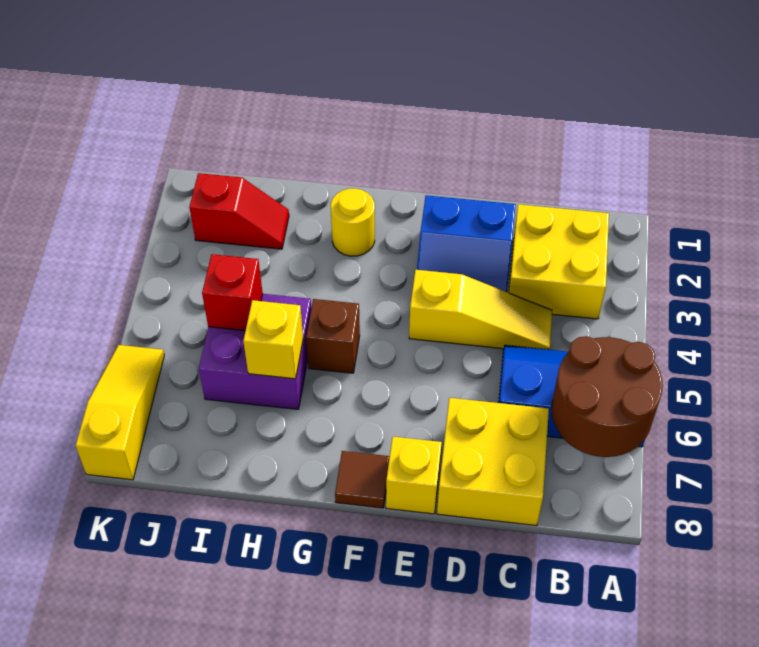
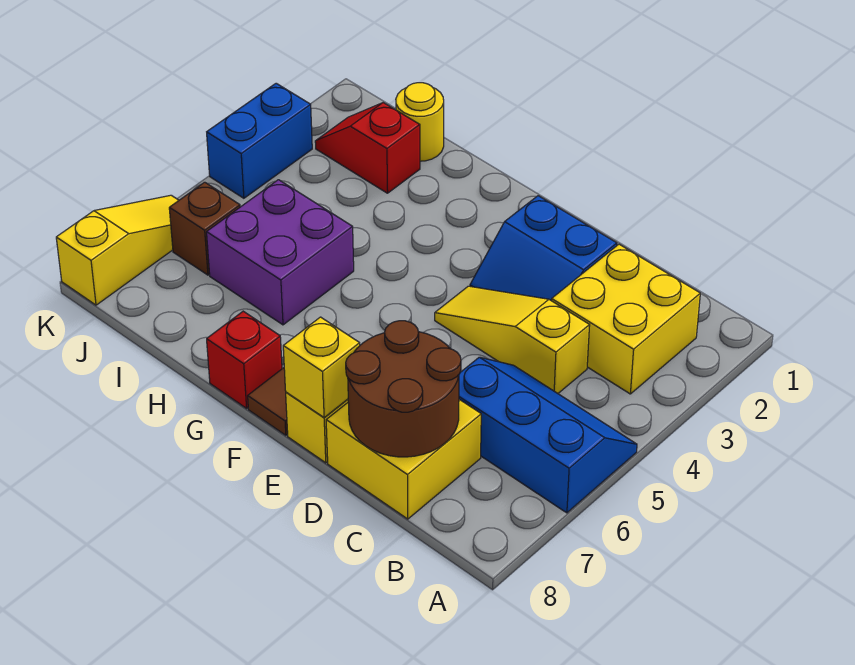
brown round brick A6:B7 level 2 -> brown round brick C7:D8 level 2
yellow slope C4:E4 level 1 top E -> yellow slope C4:E4 level 1 top C
yellow round brick G2 level 1 -> yellow round brick I1 level 1
brown brick G5 level 1 -> brown brick J6 level 1
yellow brick H6 level 2 -> yellow brick E8 level 2
red slope I2:J2 level 1 top J -> red slope I2:J2 level 1 top I
red brick I5 level 2 -> red brick G8 level 1
none -> blue brick K3:K4 level 1

